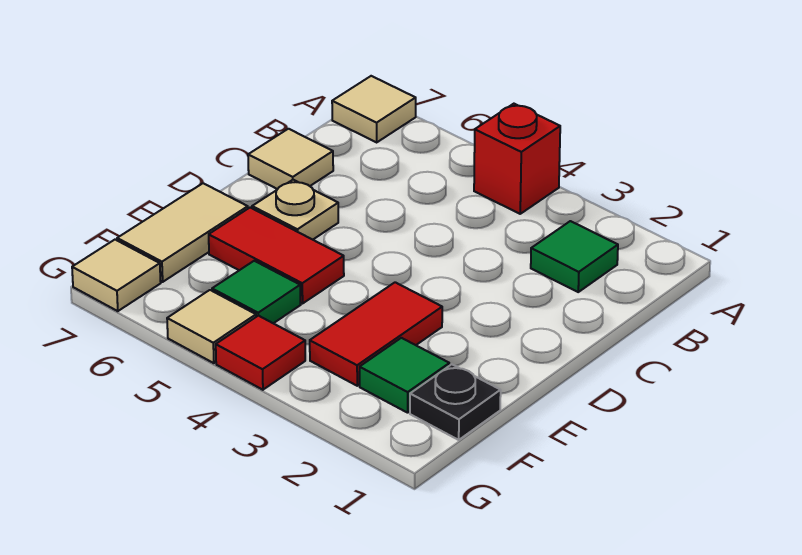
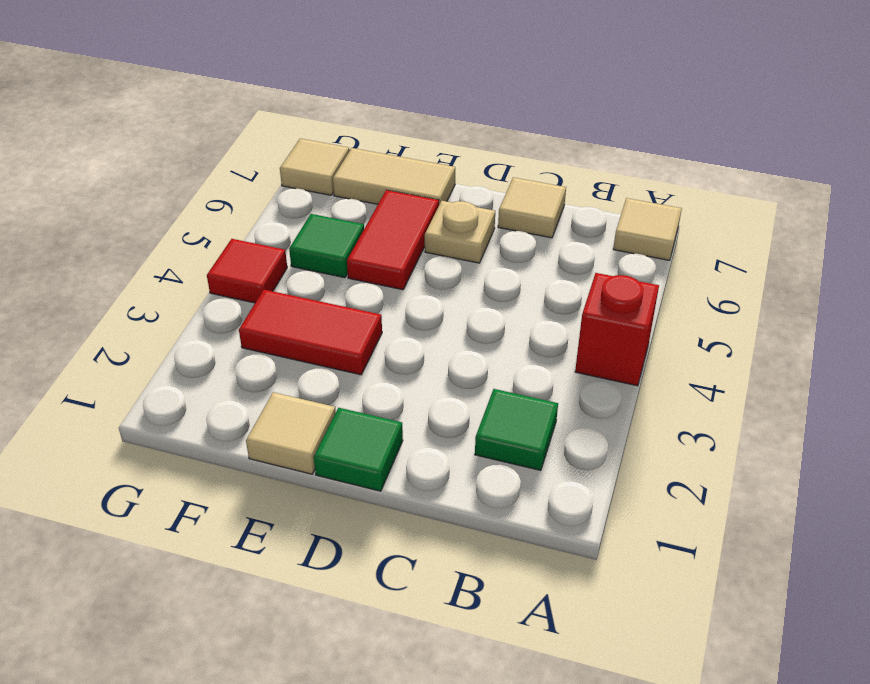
black plate F1 level 1 -> none
green tile F2 level 1 -> green tile D1 level 1
tan tile G5 level 1 -> tan tile E1 level 1

